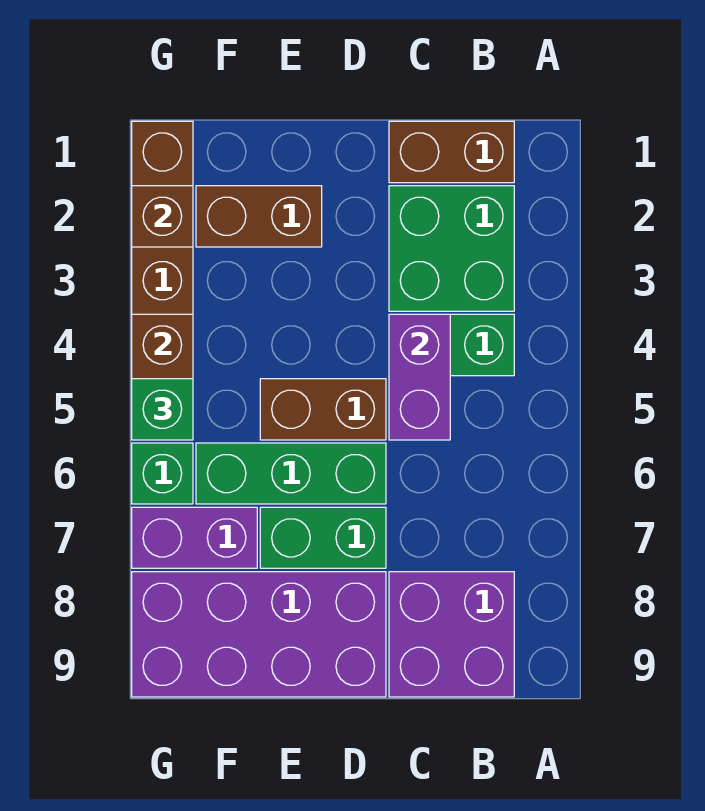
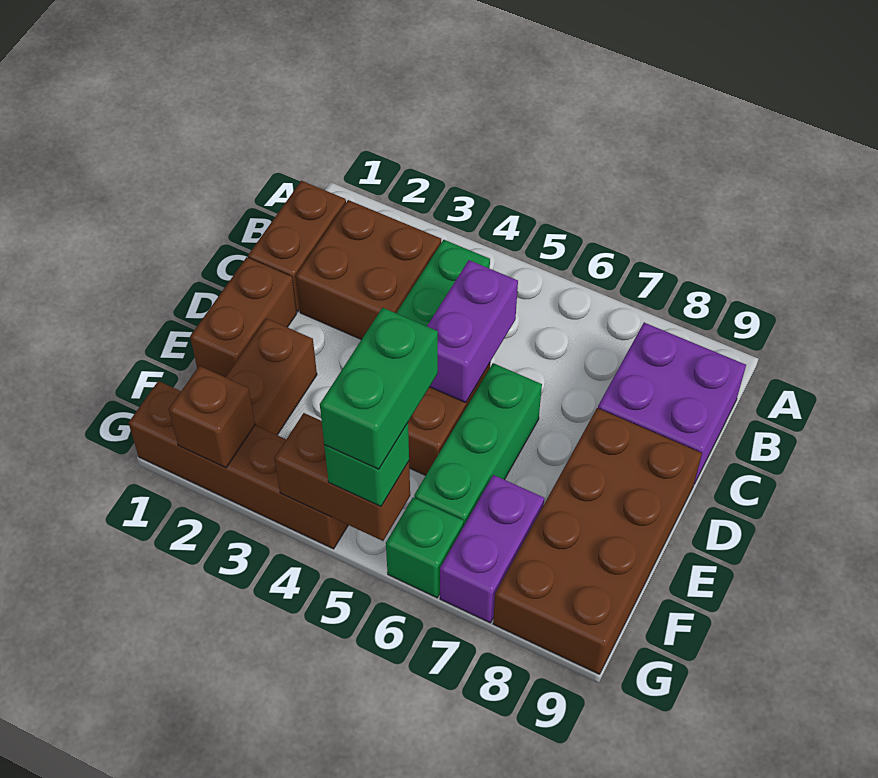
green brick B2:C3 level 1 -> brown brick B2:C3 level 1
purple brick C4:C5 level 2 -> purple brick C5:D5 level 2
none -> brown brick D1:E1 level 1
green brick D7:E7 level 1 -> green brick F5:G5 level 4
purple brick D8:G9 level 1 -> brown brick D8:G9 level 1

